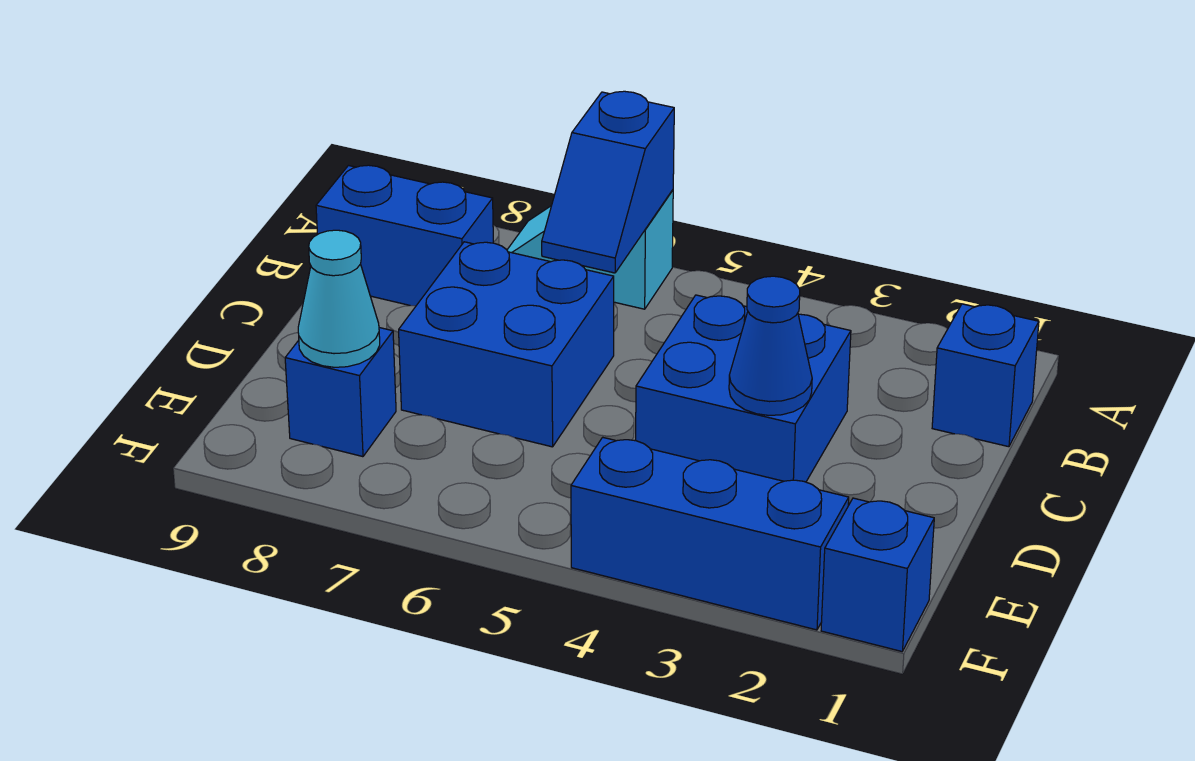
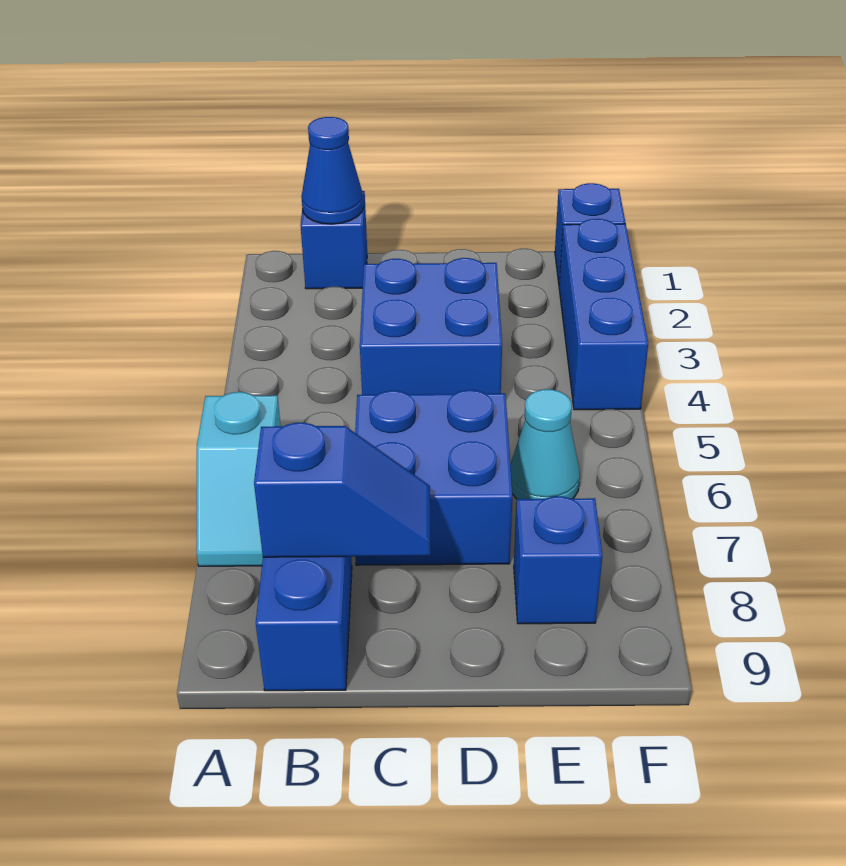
blue slope A6:B6 level 2 top A -> blue slope B8:C8 level 2 top B
blue cone D3 level 2 -> blue cone B1 level 2
cyan cone E8 level 2 -> cyan cone E6 level 1

